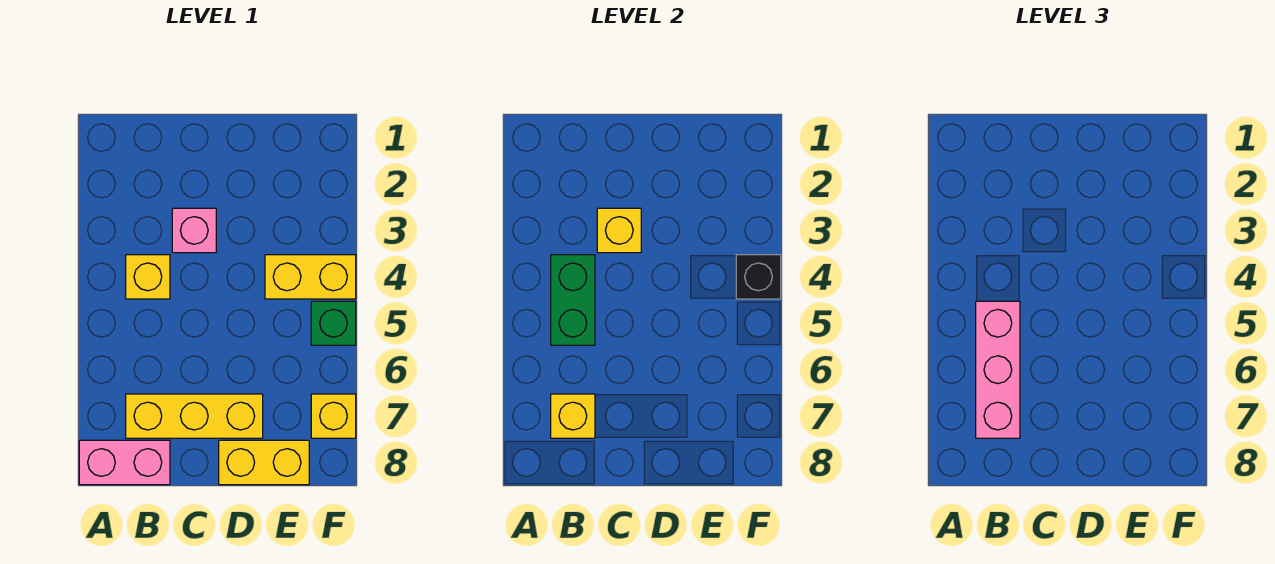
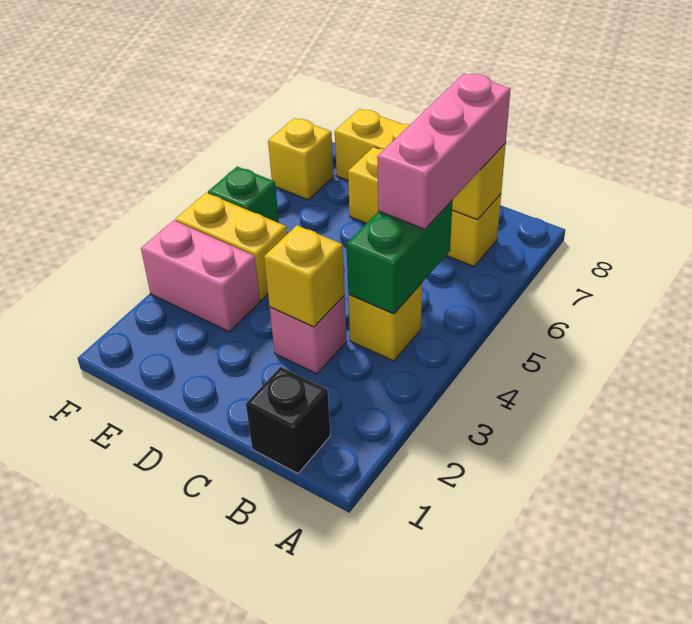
pink brick A8:B8 level 1 -> pink brick E3:F3 level 1
black brick F4 level 2 -> black brick B1 level 1

